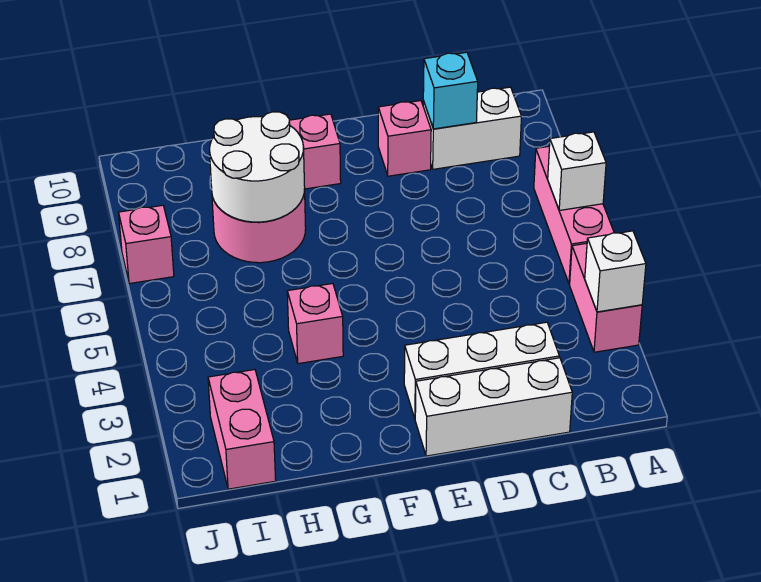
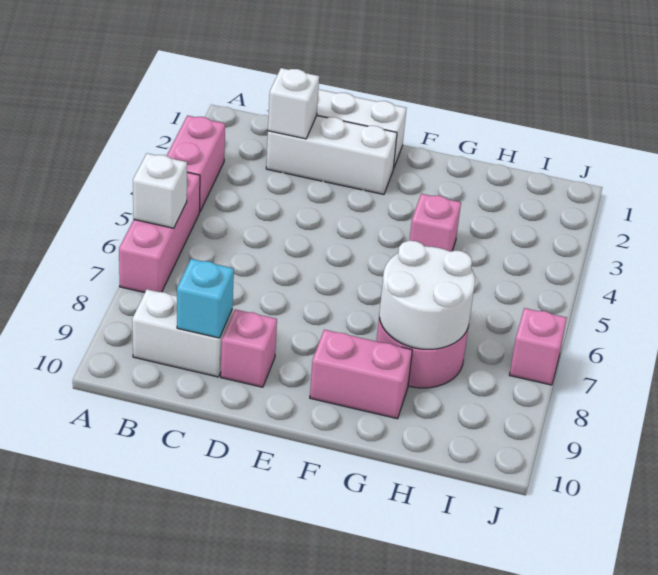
white brick A3 level 2 -> white brick C2 level 2
pink brick I1:I2 level 1 -> none

